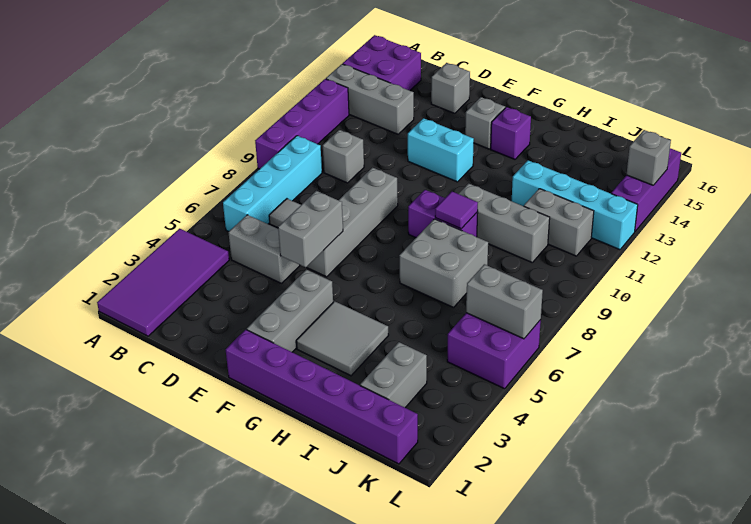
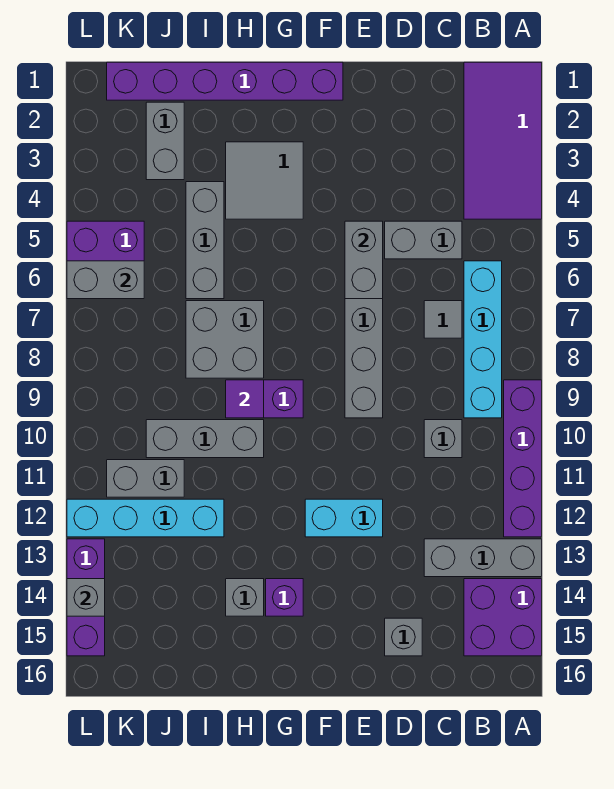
grey brick F2:F4 level 1 -> grey brick I4:I6 level 1
grey brick F14 level 1 -> grey brick H14 level 1

